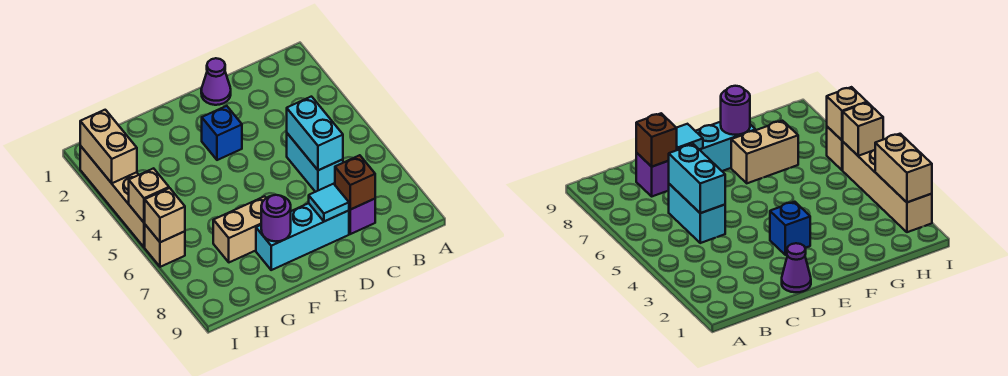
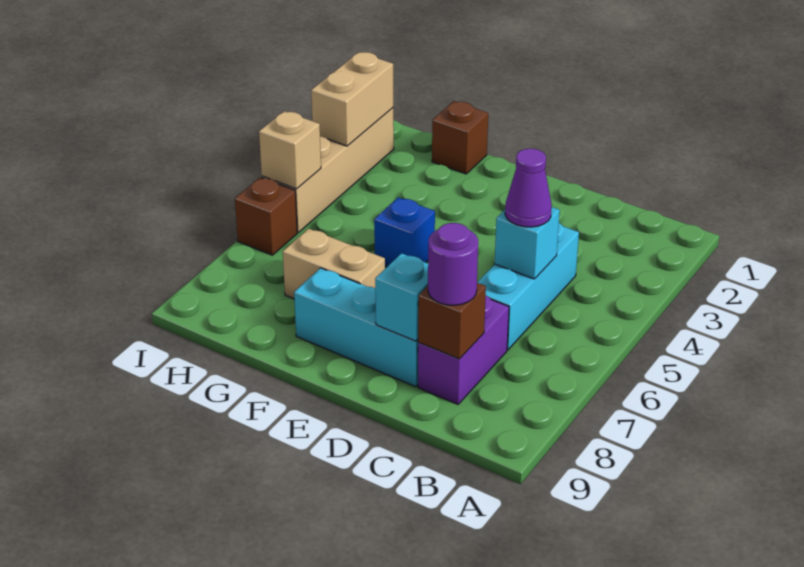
cyan brick C5:C6 level 1 -> cyan brick C4:C6 level 1
cyan brick C5:C6 level 2 -> cyan brick C5 level 2
purple brick C8 level 1 -> purple brick C7:C8 level 1
purple cone D1 level 1 -> purple cone C5 level 3
cyan tile D8 level 2 -> cyan brick D8 level 2
blue brick E3 level 1 -> blue brick F5 level 1
purple round brick F8 level 2 -> purple round brick C8 level 3
none -> brown brick G1 level 1
tan brick I6 level 1 -> brown brick I6 level 1
tan brick I6 level 2 -> none

